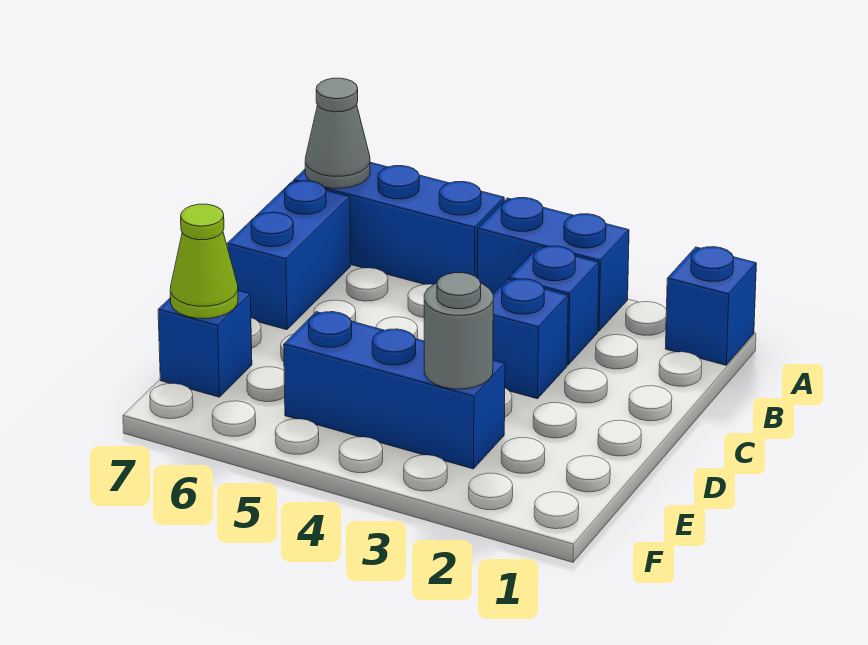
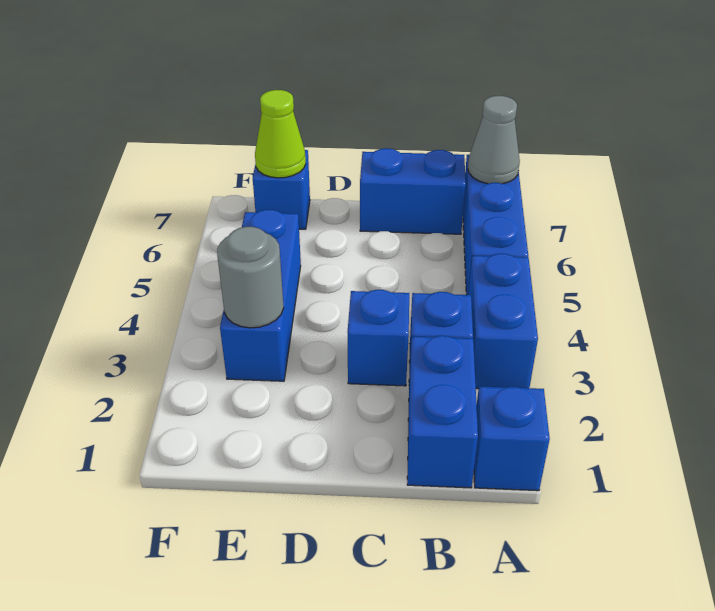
none -> blue brick B1:B2 level 1

